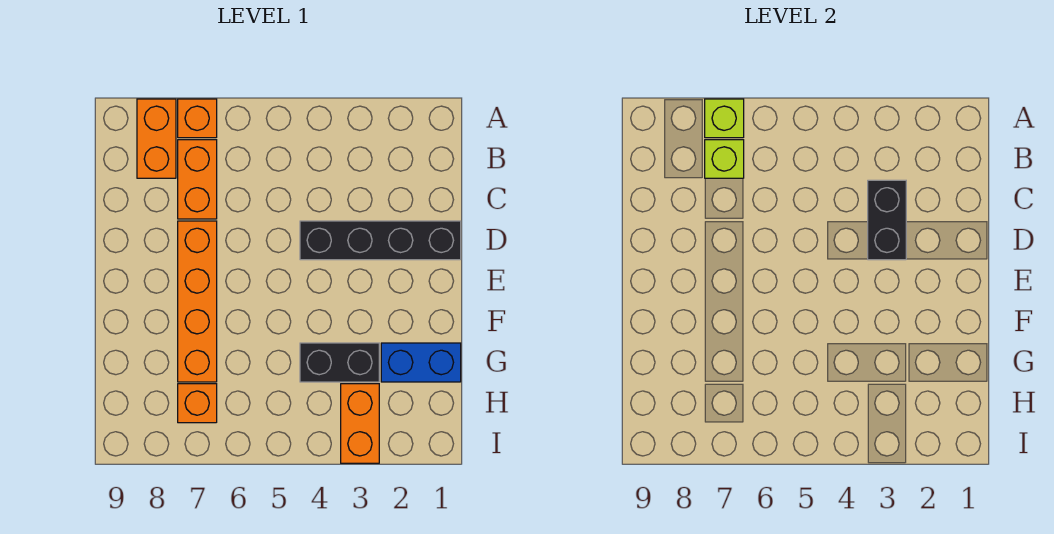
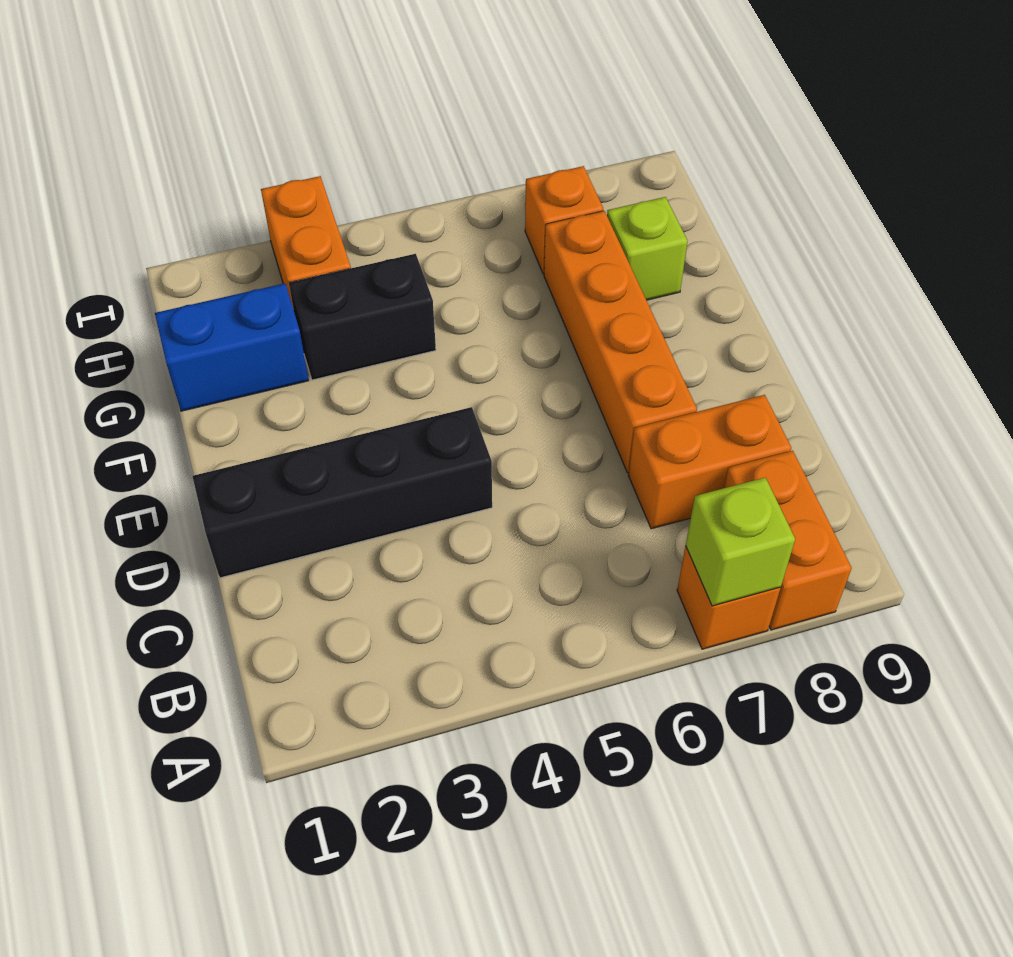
orange brick B7:C7 level 1 -> orange brick C7:C8 level 1
lime brick B7 level 2 -> lime brick G8 level 1
black brick C3:D3 level 2 -> none

